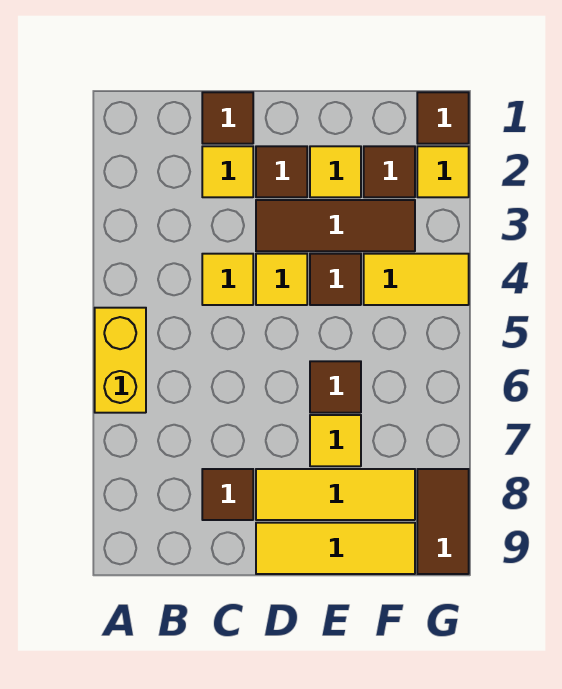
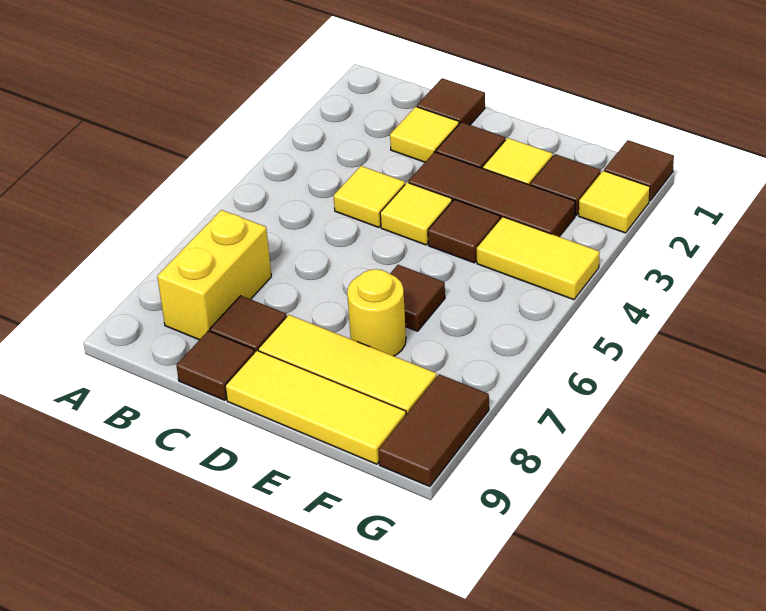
yellow brick A5:A6 level 1 -> yellow brick B7:B8 level 1
none -> brown tile C9 level 1
yellow tile E7 level 1 -> yellow round brick E7 level 1

